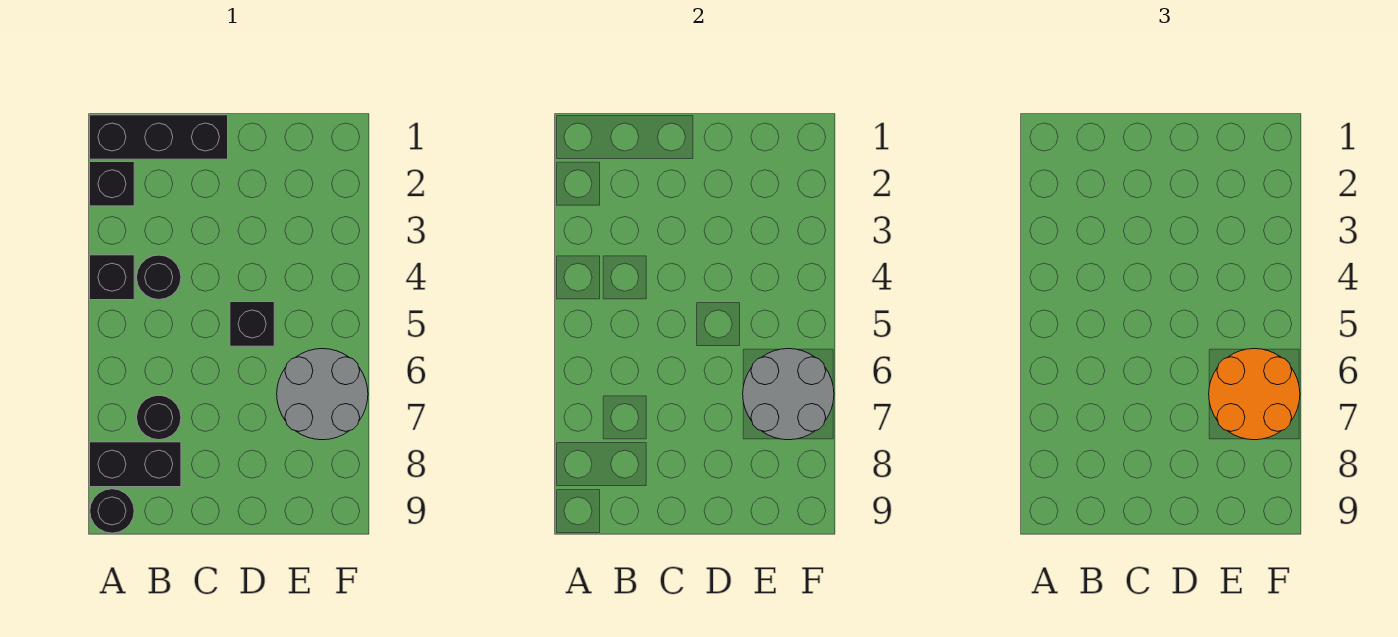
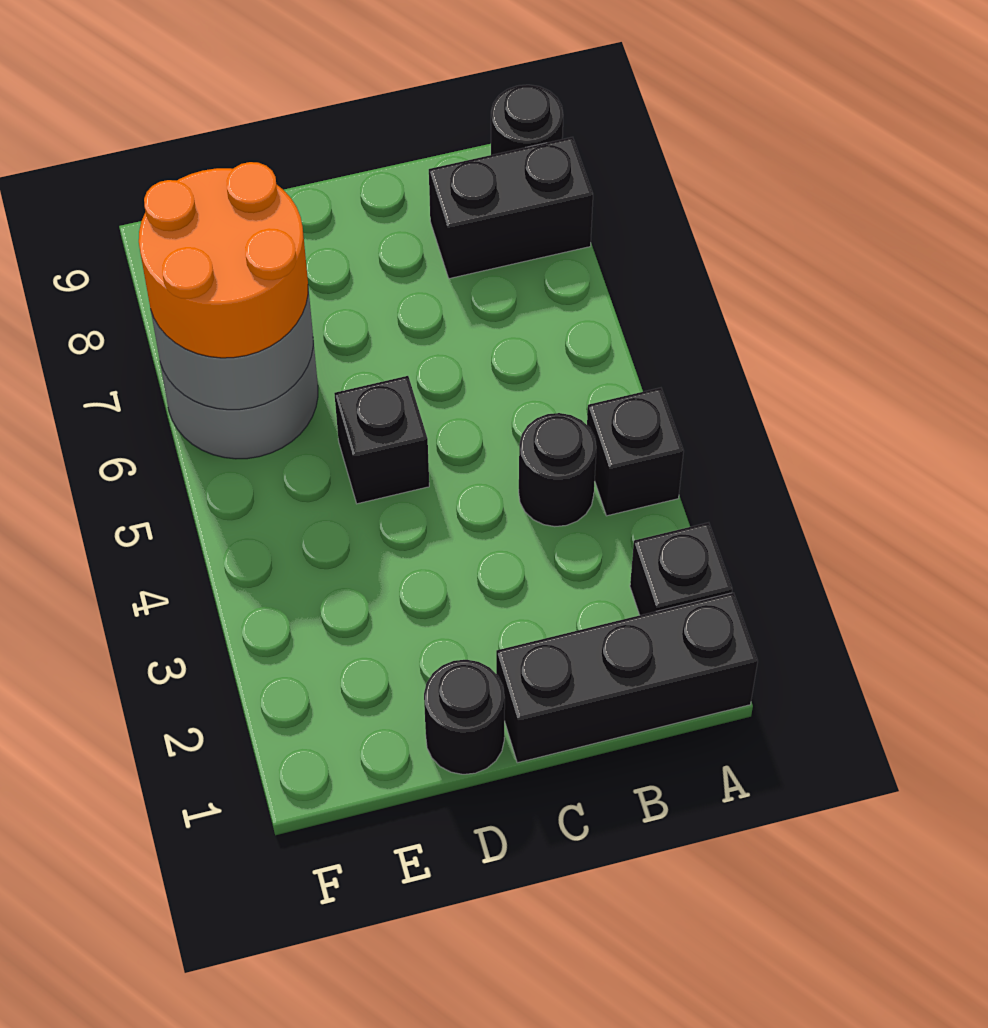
black round brick B7 level 1 -> black round brick D1 level 1

